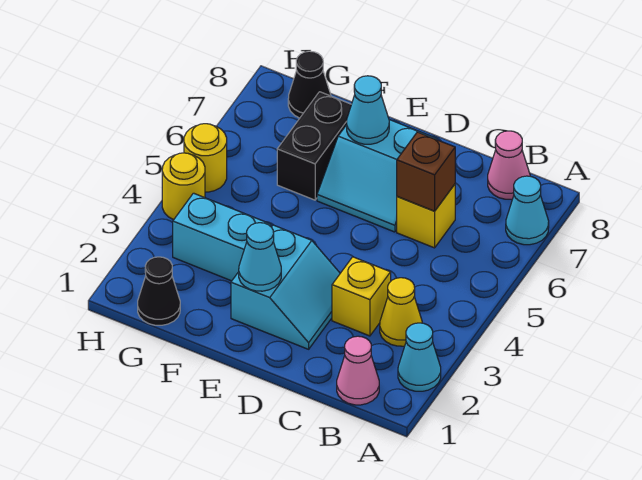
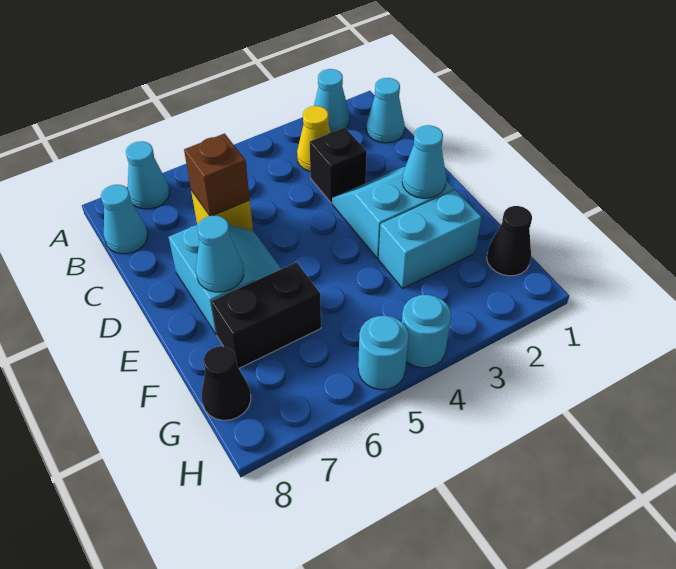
pink cone B1 level 1 -> cyan cone B1 level 1
pink cone B8 level 1 -> cyan cone B8 level 1
yellow brick C3 level 1 -> black brick C3 level 1
cyan brick F3:G3 level 1 -> cyan brick F2:F3 level 1
yellow round brick H4 level 1 -> cyan round brick H4 level 1
yellow round brick H5 level 1 -> cyan round brick H5 level 1

